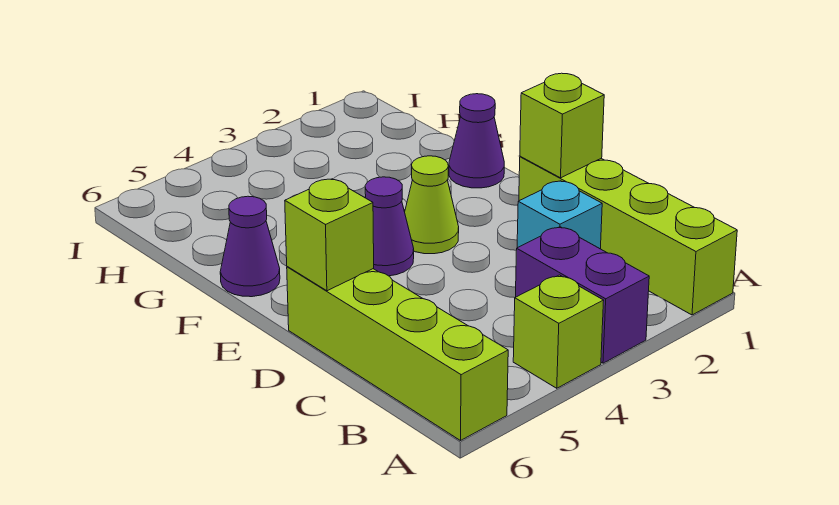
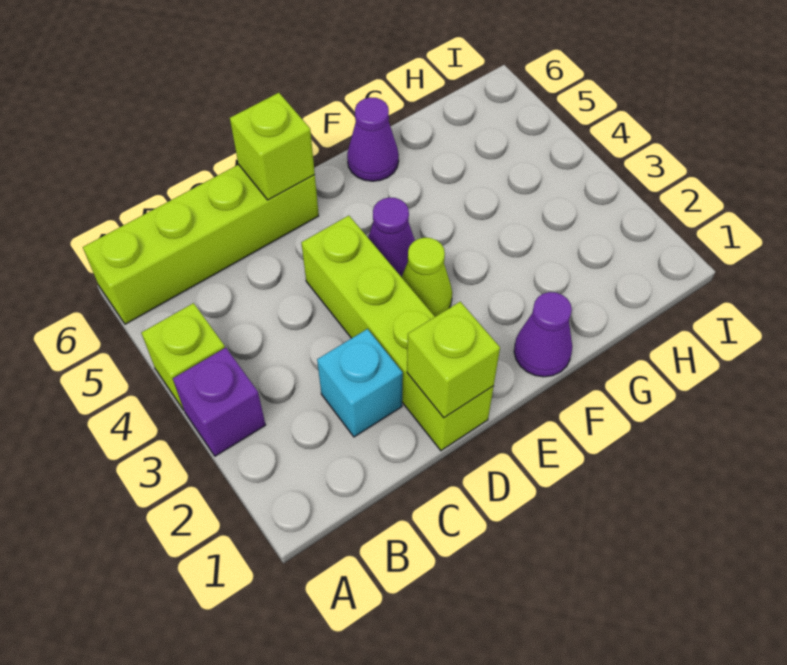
lime brick A1:D1 level 1 -> lime brick D1:D4 level 1
purple brick A3:B3 level 1 -> purple brick A3 level 1

